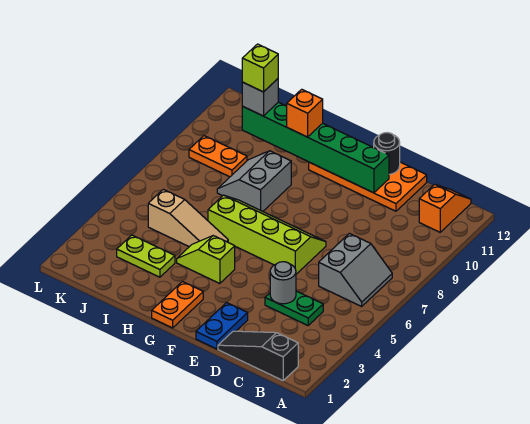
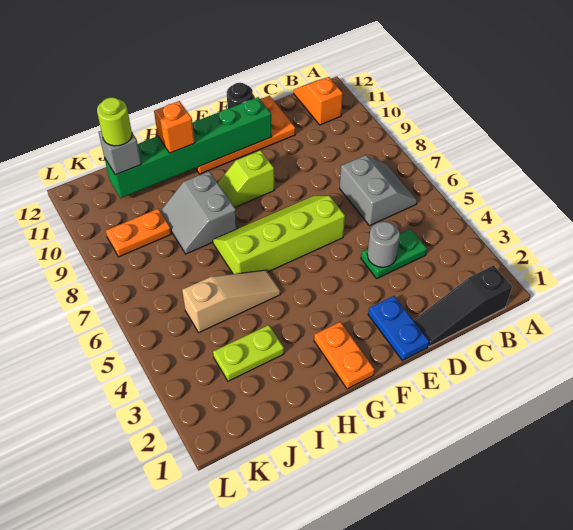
lime slope G4:H4 level 1 top G -> lime slope F9:G9 level 1 top F
lime brick J11 level 4 -> lime round brick J11 level 4

